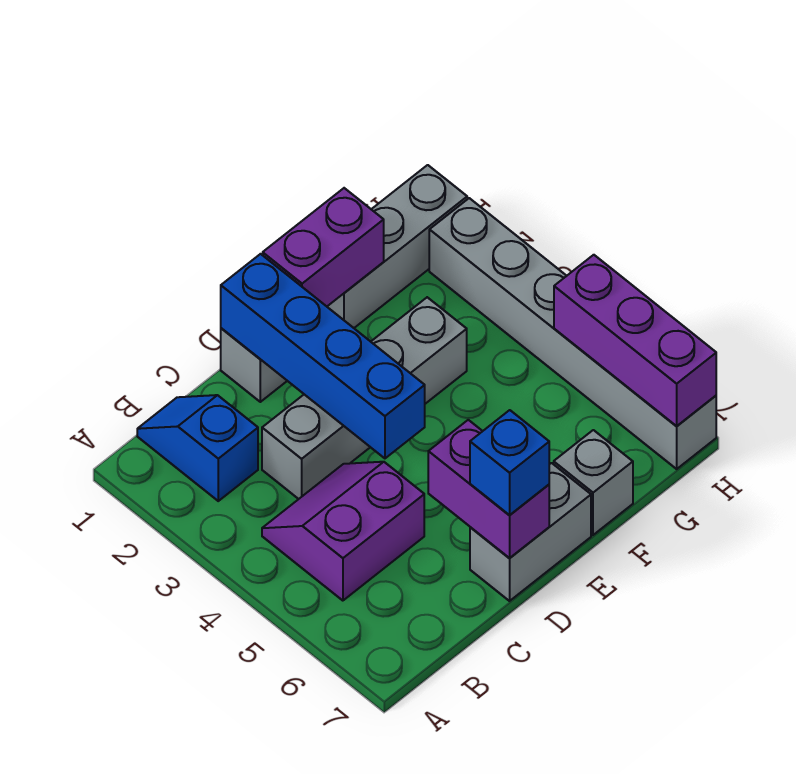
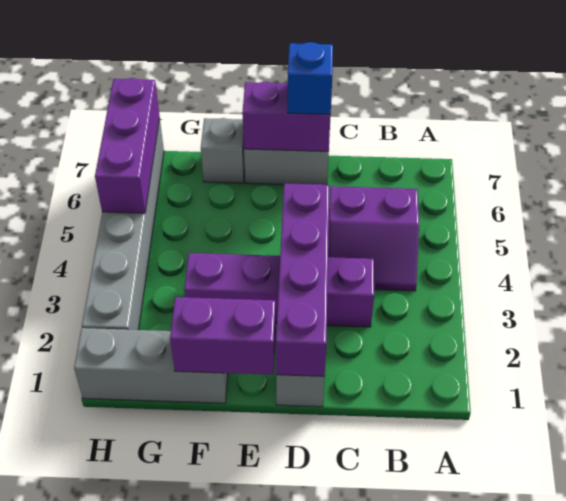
blue slope B1:B2 level 1 top 2 -> none
grey brick C3:F3 level 1 -> purple brick C3:F3 level 1
blue brick D1:D4 level 2 -> purple brick D1:D4 level 2
purple brick D6:D7 level 2 -> purple brick D7:E7 level 2

